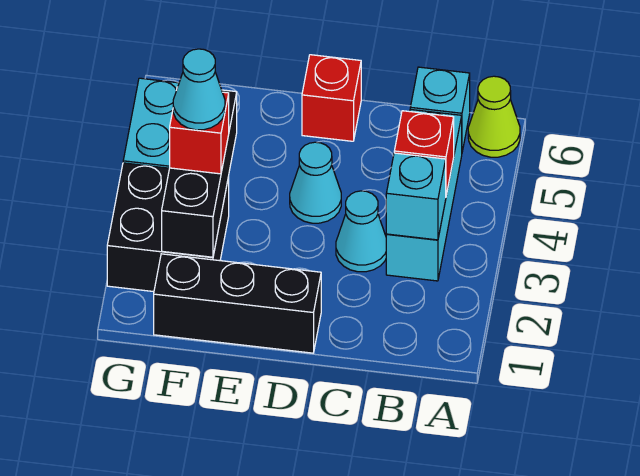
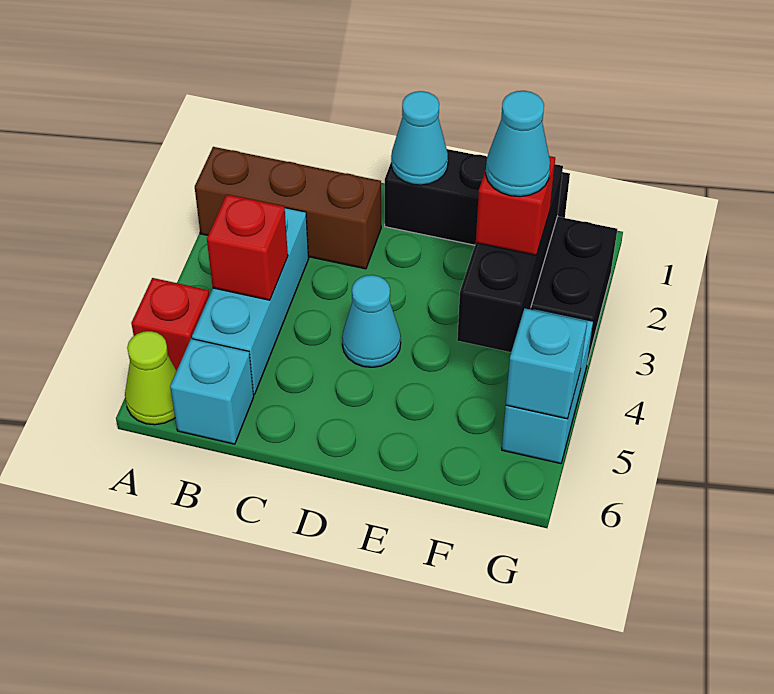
none -> brown brick A2:C2 level 1
cyan brick B3 level 2 -> cyan brick G5 level 2
cyan cone C3 level 1 -> cyan cone D1 level 2
red brick D6 level 1 -> red brick A5 level 1

